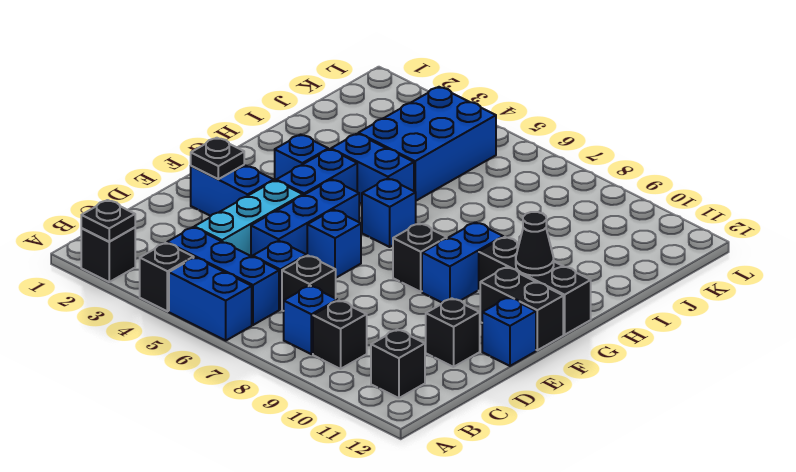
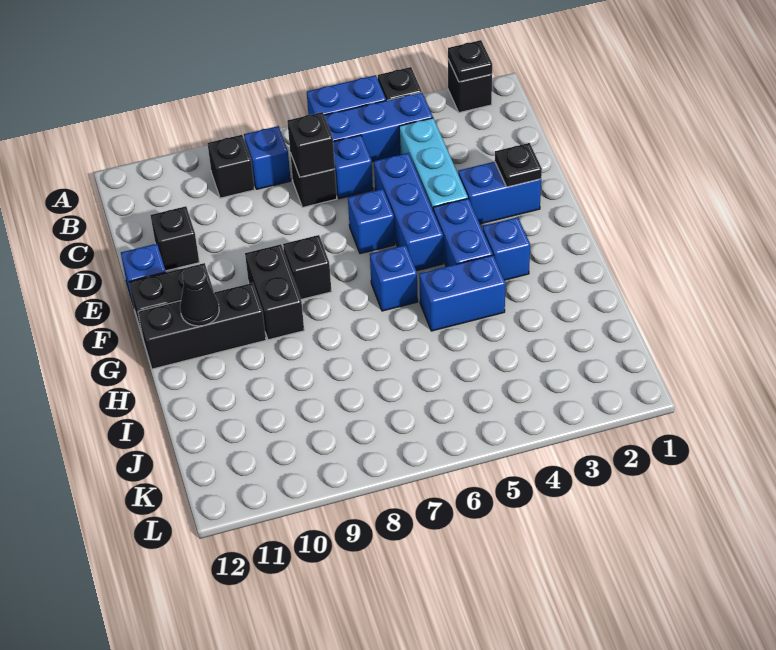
black brick B11 level 1 -> black brick C7 level 2
blue brick F9:G9 level 1 -> black brick F9:G9 level 1
blue brick I4:K5 level 1 -> none

